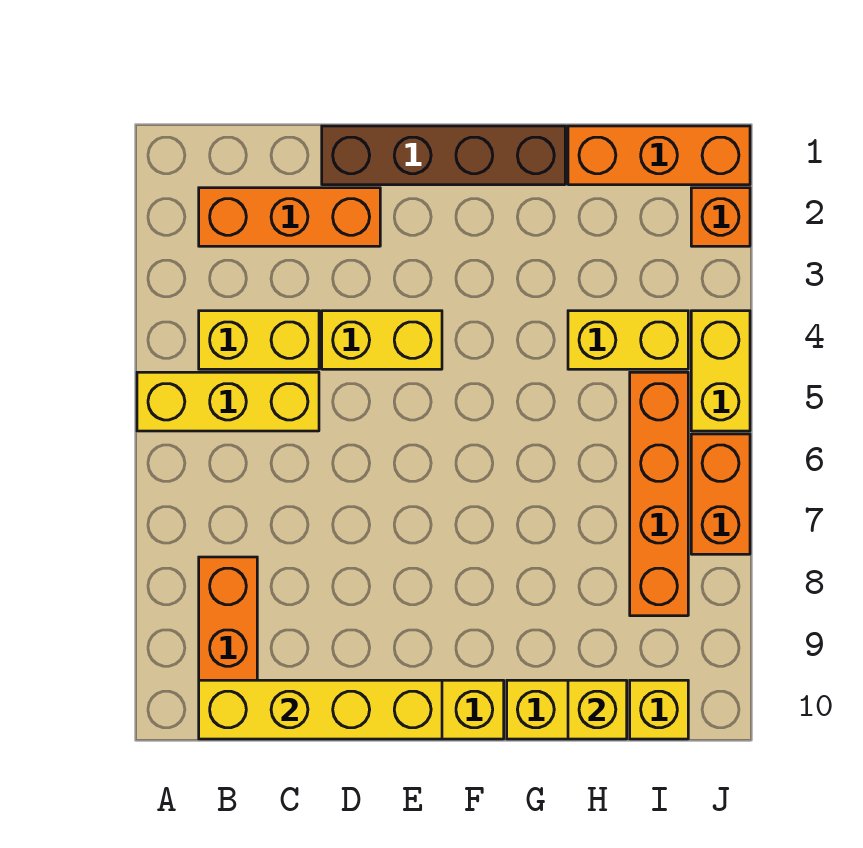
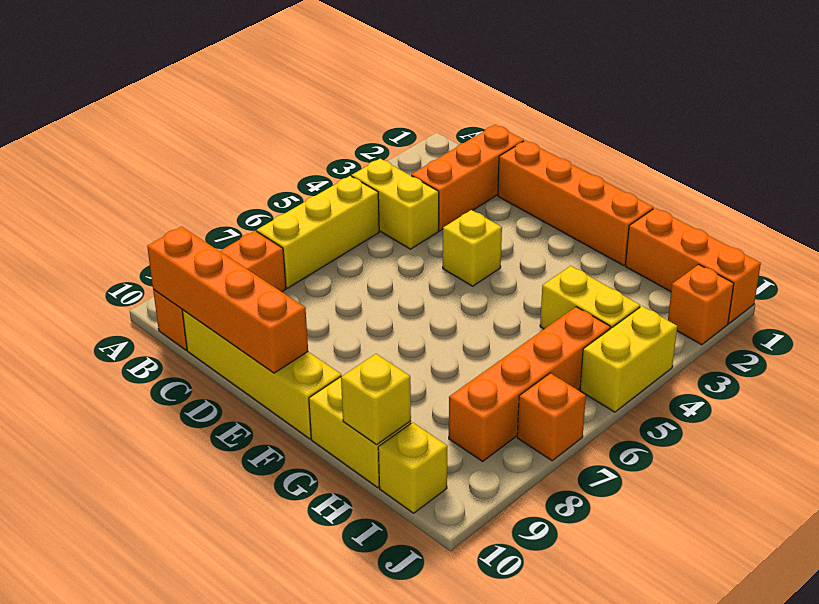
yellow brick A5:C5 level 1 -> yellow brick B5:B7 level 1
orange brick B2:D2 level 1 -> orange brick C1:C3 level 1
yellow brick B10:E10 level 2 -> orange brick B10:E10 level 2
brown brick D1:G1 level 1 -> orange brick D1:G1 level 1
yellow brick D4:E4 level 1 -> yellow brick E4 level 1
orange brick J6:J7 level 1 -> orange brick J7 level 1

